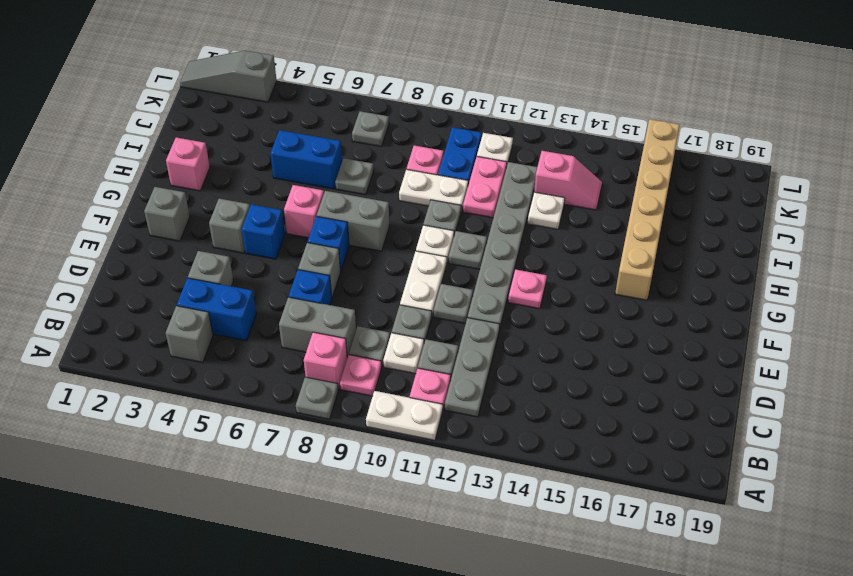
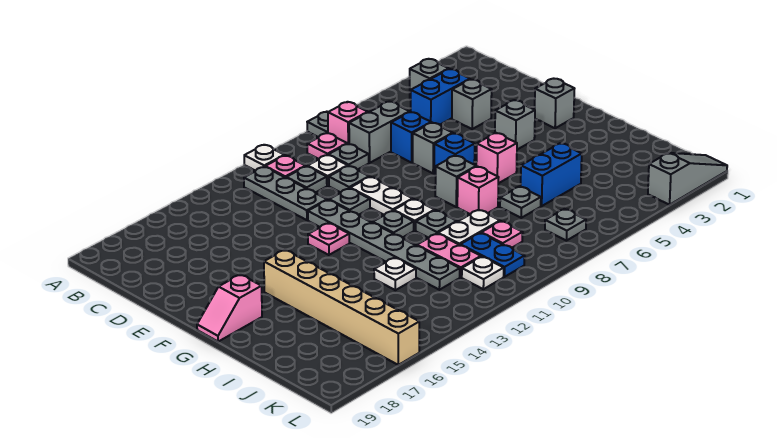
white plate A10:A11 level 1 -> white plate A11 level 1
blue brick F5 level 1 -> none
grey brick G7:G8 level 1 -> grey brick G8 level 1
pink brick H2 level 1 -> pink brick H8 level 1
pink slope J13:J14 level 1 top 13 -> pink slope G18:G19 level 1 top 18

